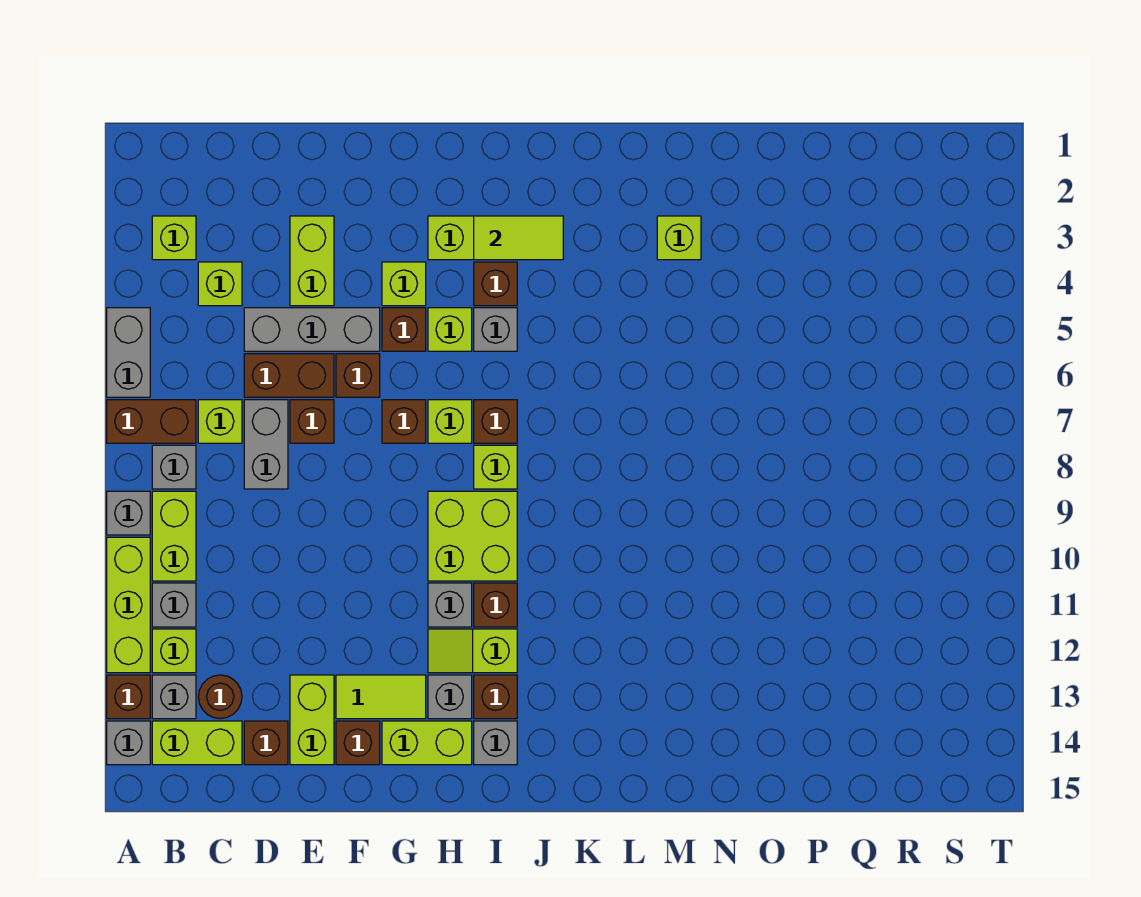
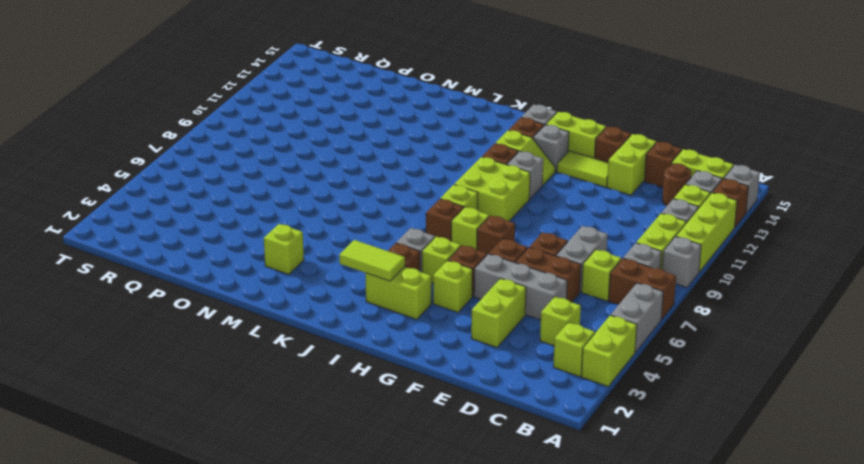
none -> lime brick A3:A4 level 1

